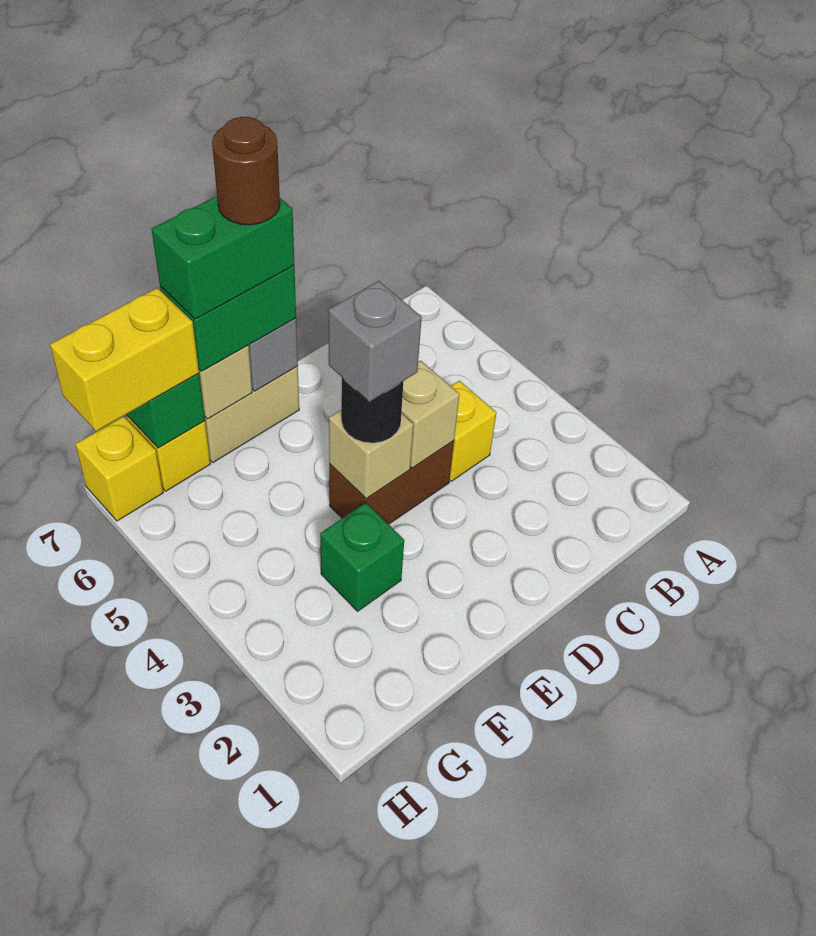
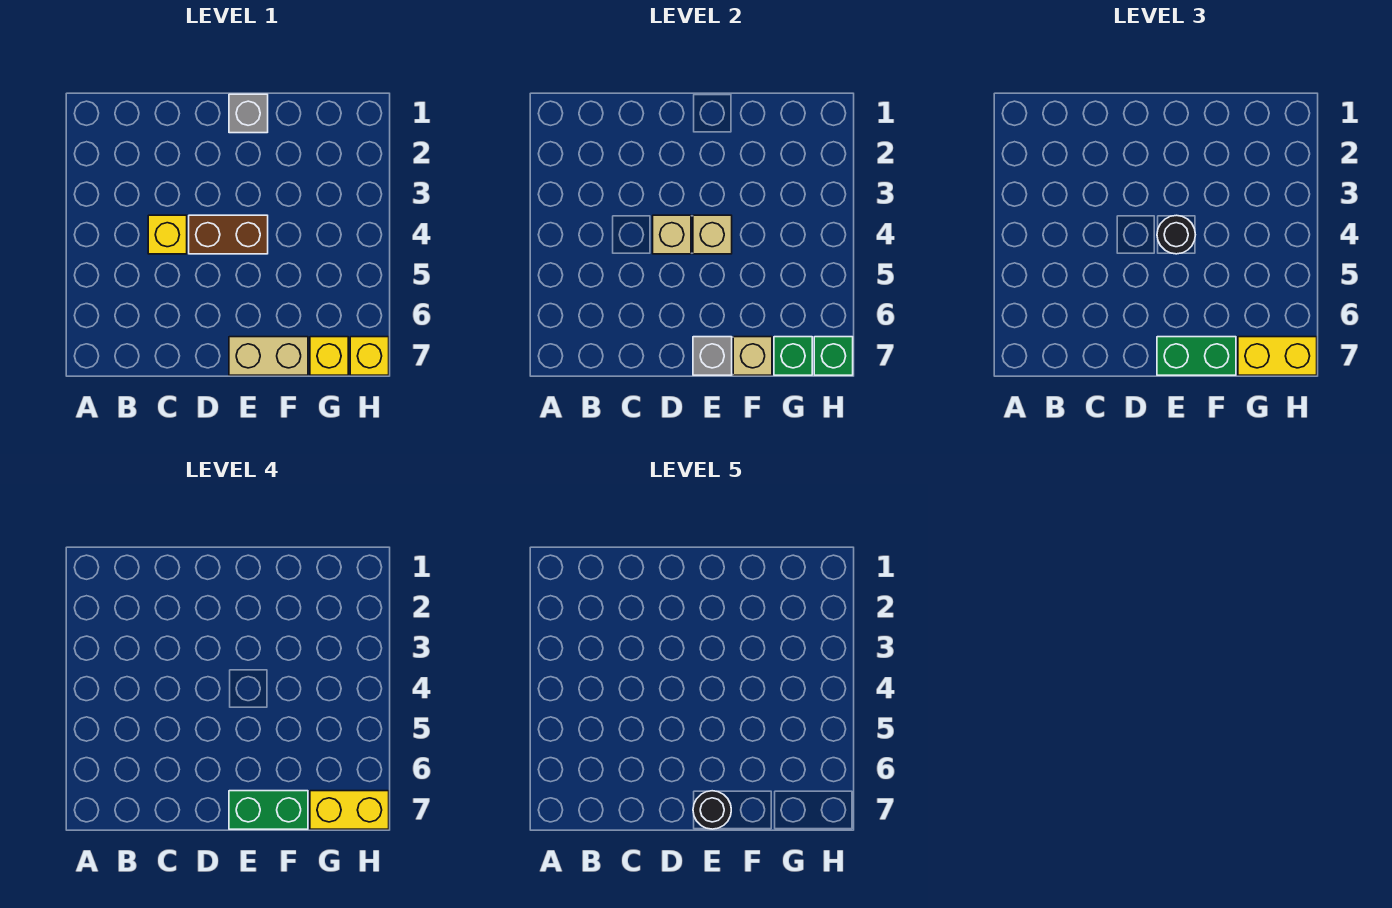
grey brick E4 level 4 -> grey brick E1 level 1
brown round brick E7 level 5 -> black round brick E7 level 5
green brick F3 level 1 -> green brick H7 level 2
none -> yellow brick G7:H7 level 4

